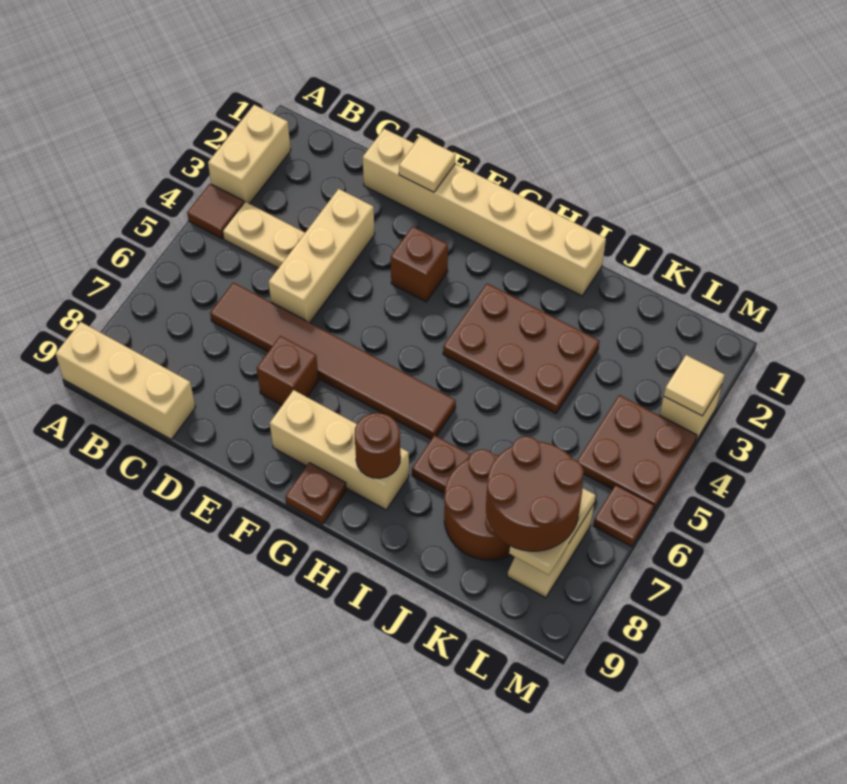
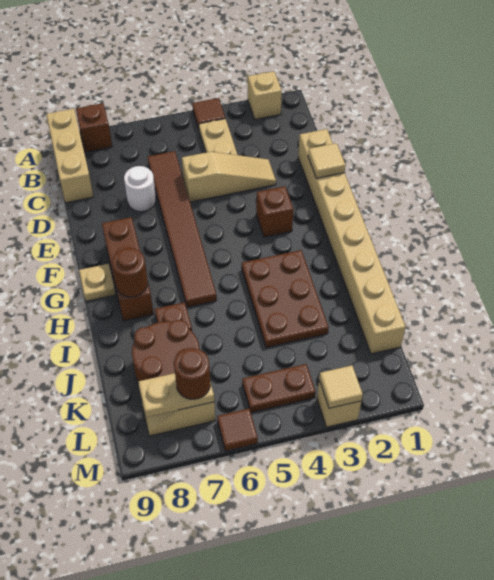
tan brick A2:A3 level 1 -> tan brick A2 level 1
tan brick D1:I1 level 1 -> tan brick D1:K1 level 1
tan brick D3:D5 level 1 -> tan slope D3:D5 level 1 top 5
none -> white round brick D7 level 1
brown brick E7 level 1 -> brown brick A8 level 1
tan brick F8:H8 level 1 -> brown brick F8:H8 level 1
brown plate G9 level 1 -> tan plate G9 level 1
brown round brick K7:L8 level 3 -> brown round brick L7 level 3
brown plate L4:M5 level 1 -> brown plate L4:L5 level 1
brown plate M6 level 1 -> brown tile M6 level 1

